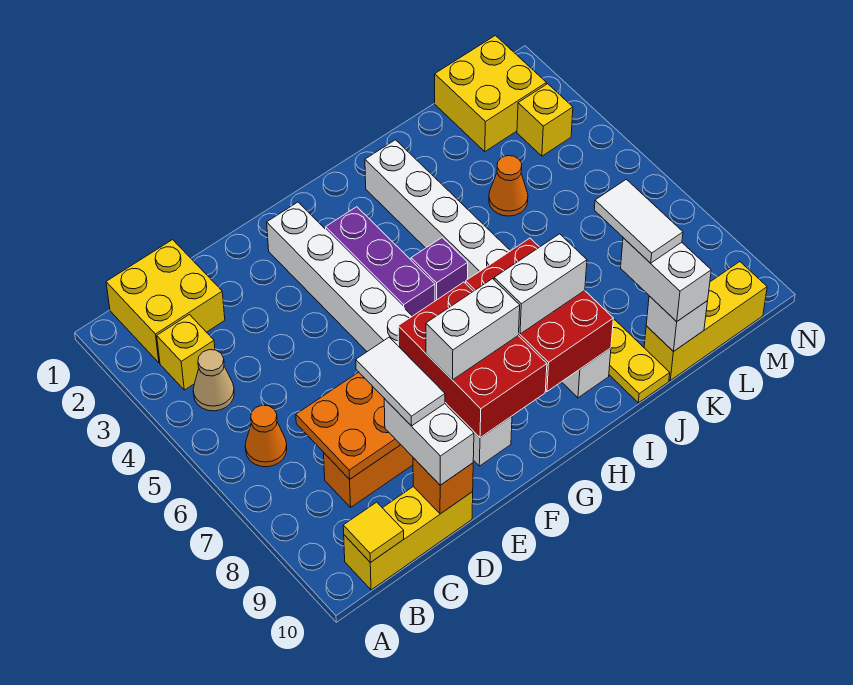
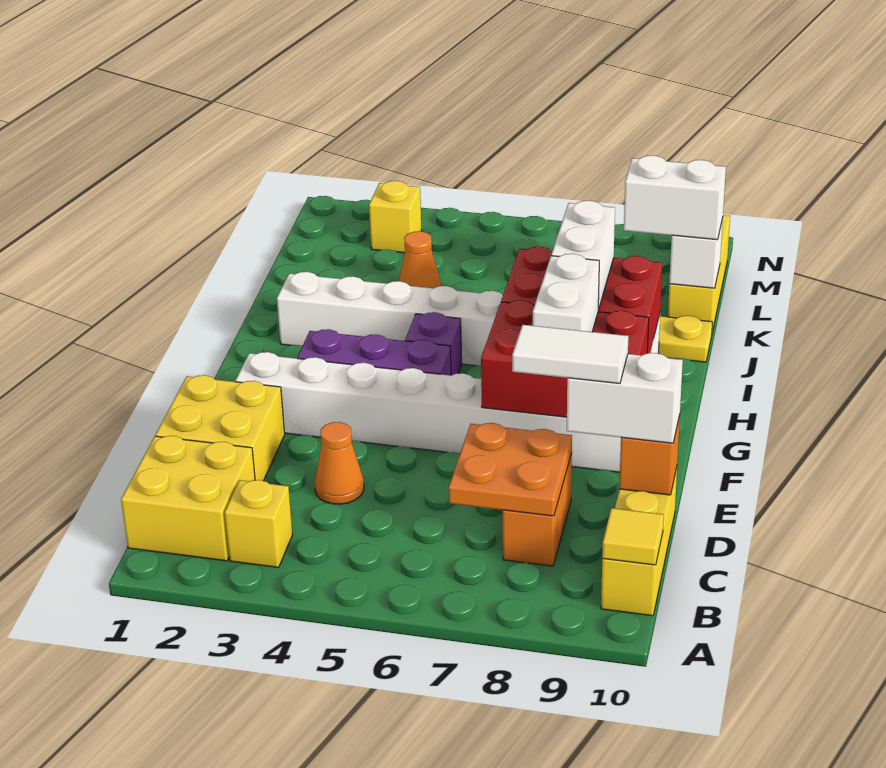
tan cone B4 level 1 -> none
orange cone B6 level 1 -> orange cone D4 level 1
white tile K8:K9 level 4 -> none
yellow brick L1:M2 level 1 -> yellow brick D1:E2 level 1

